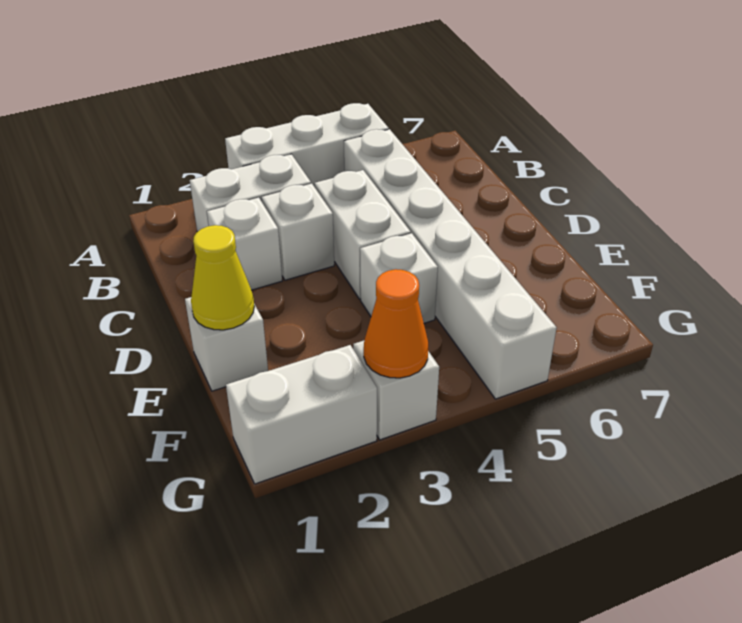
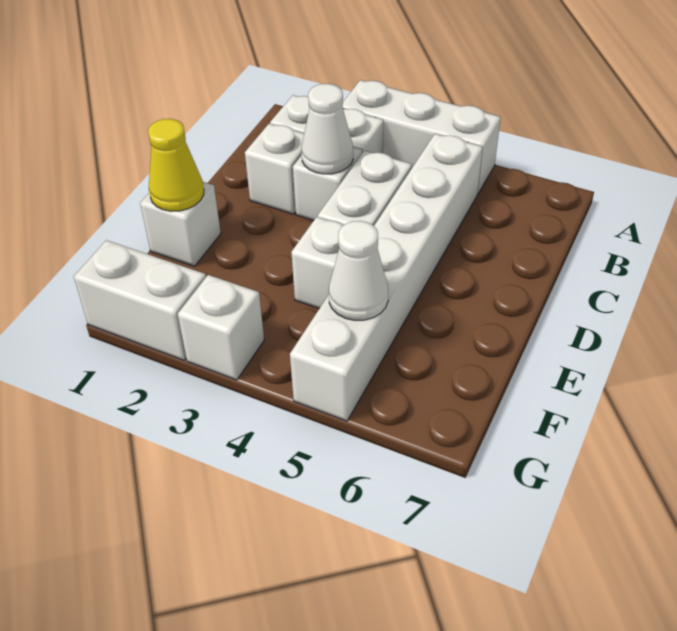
none -> white cone C3 level 2
none -> white cone F5 level 2
orange cone G3 level 2 -> none

